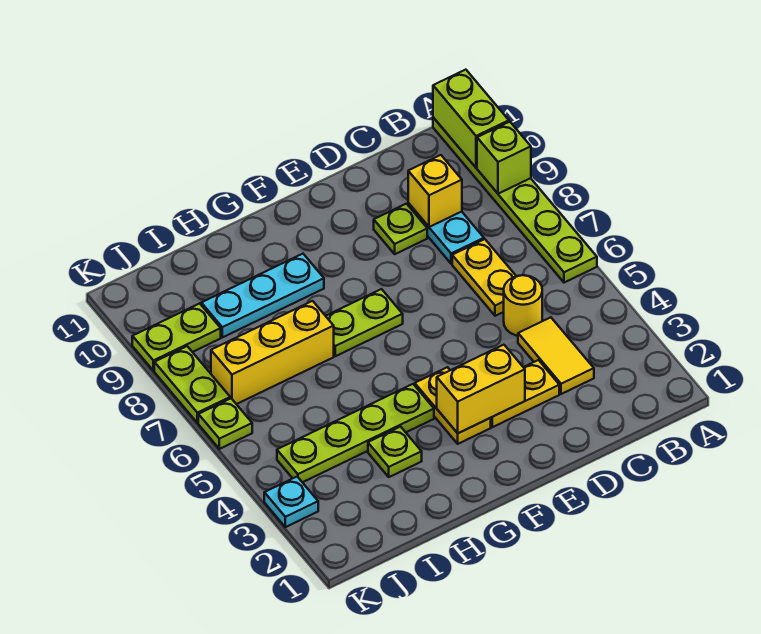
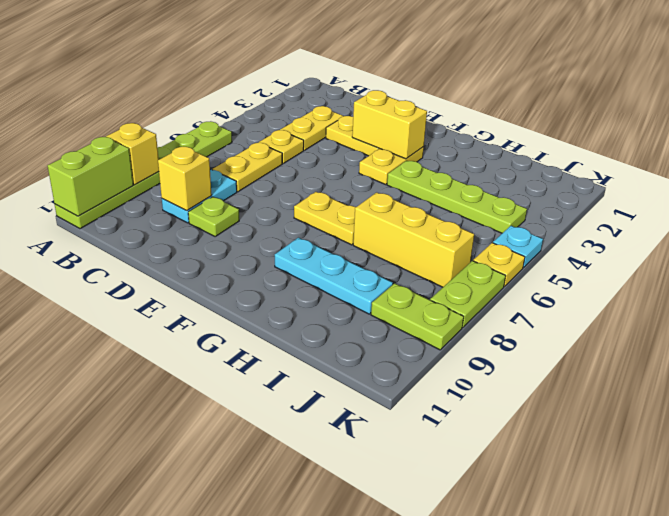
lime brick A9 level 2 -> yellow brick A9 level 2
yellow tile C3:C4 level 1 -> yellow plate C3:C4 level 1
yellow round brick C5 level 1 -> yellow plate C5 level 1
lime plate F7:G7 level 1 -> yellow plate F7:G7 level 1
lime plate H3 level 1 -> none
cyan plate K3 level 1 -> cyan plate K5 level 1
lime plate K6 level 1 -> yellow plate K6 level 1

